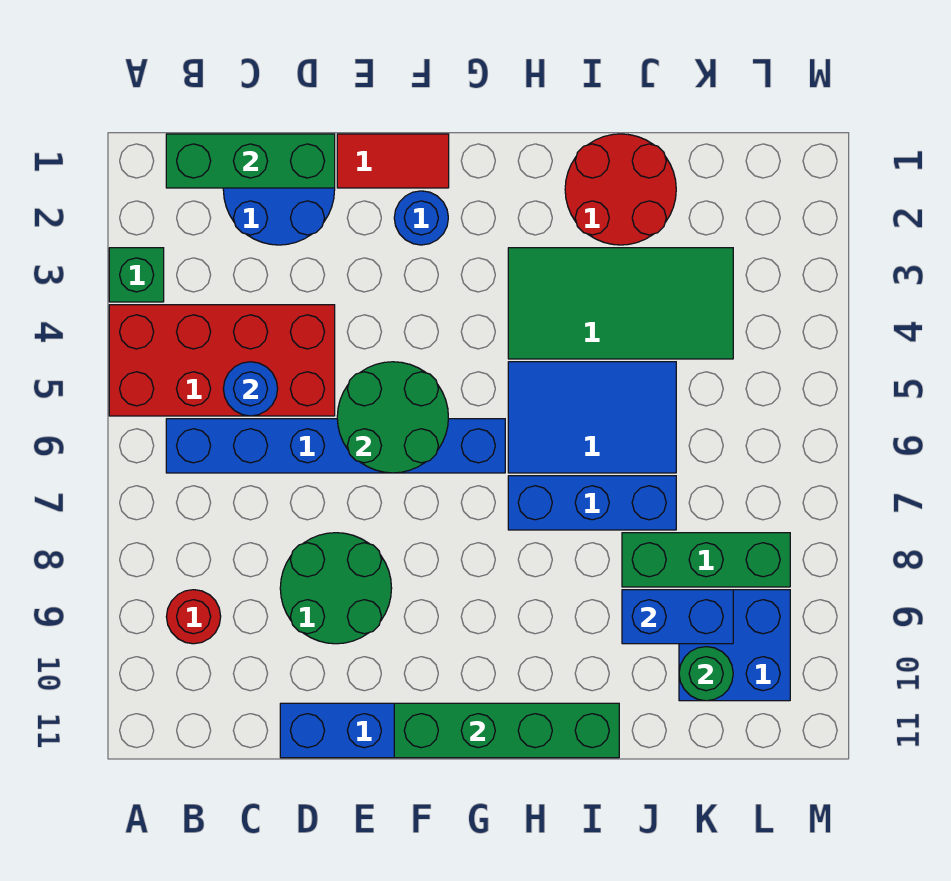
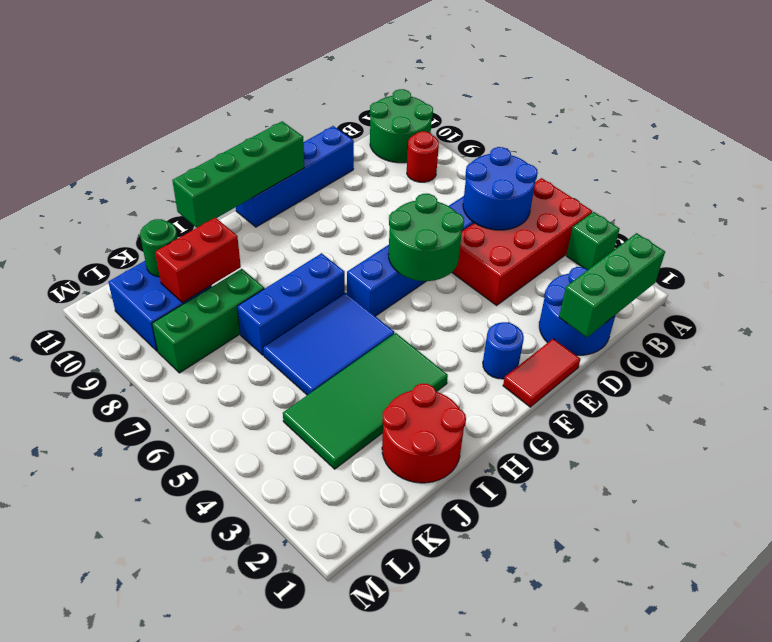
blue round brick C5 level 2 -> blue round brick B5:C6 level 2
green round brick D8:E9 level 1 -> green round brick A10:B11 level 1
blue brick J9:K9 level 2 -> red brick J9:K9 level 2

